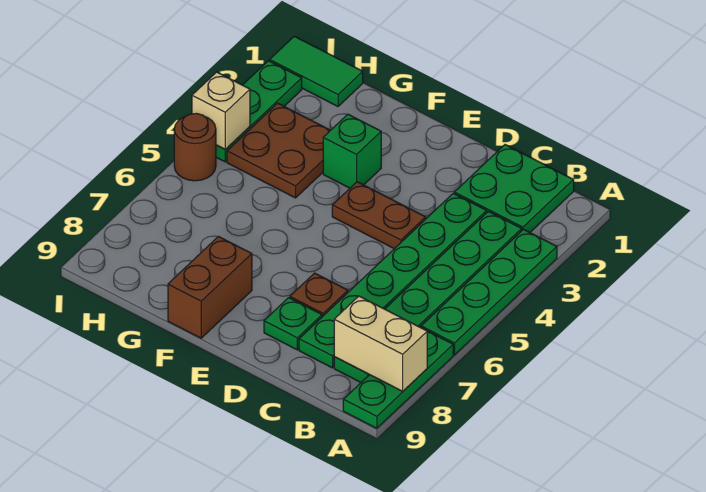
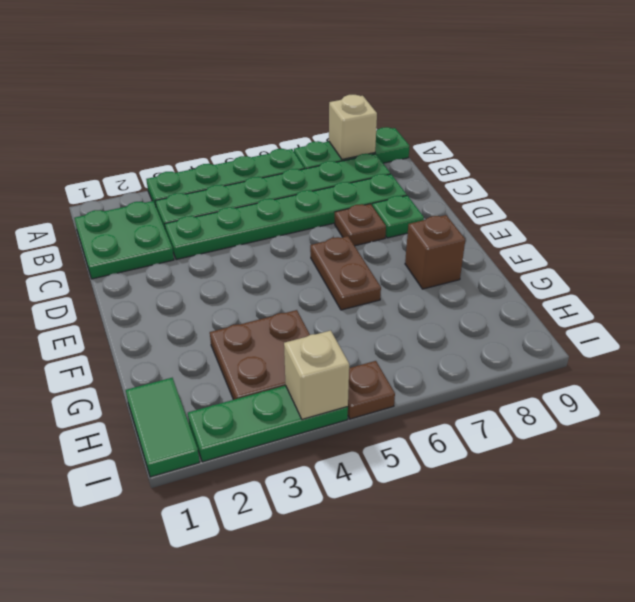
tan brick A8:B8 level 2 -> tan brick A8 level 2
brown plate D4:E4 level 1 -> brown plate E6:F6 level 1
green brick F3 level 1 -> none
brown brick F8:F9 level 1 -> brown brick F8 level 1
brown round brick I5 level 1 -> brown plate I5 level 1

